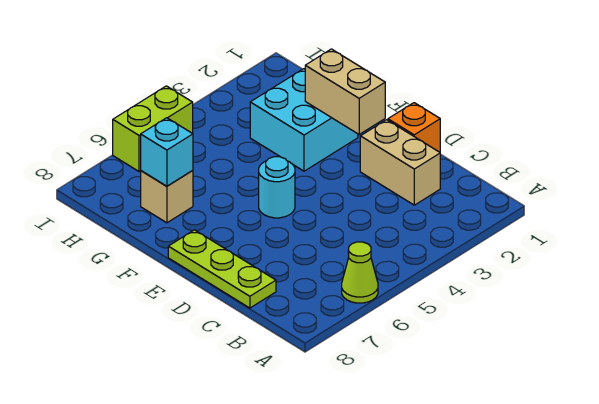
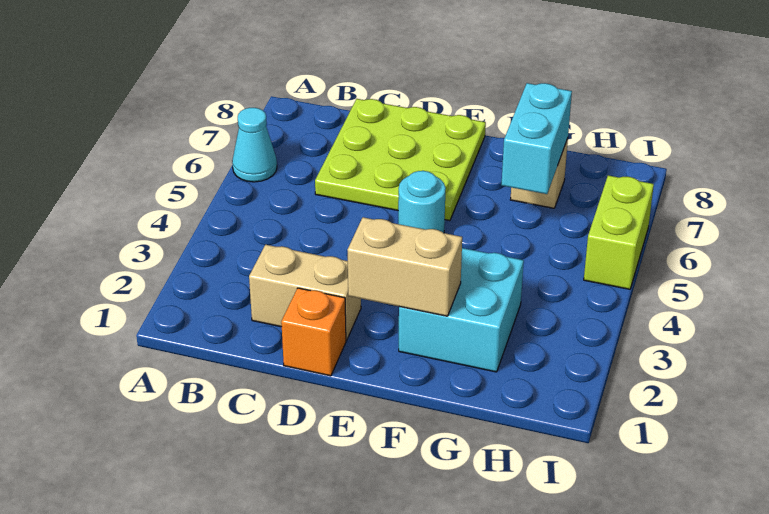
lime cone A6 level 1 -> cyan cone A6 level 1
lime plate C8:E8 level 1 -> lime plate C6:E8 level 1
cyan brick G7 level 2 -> cyan brick G6:G7 level 2

